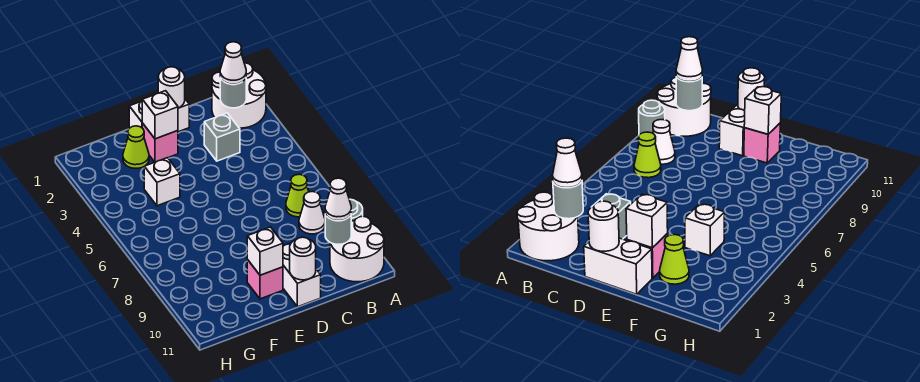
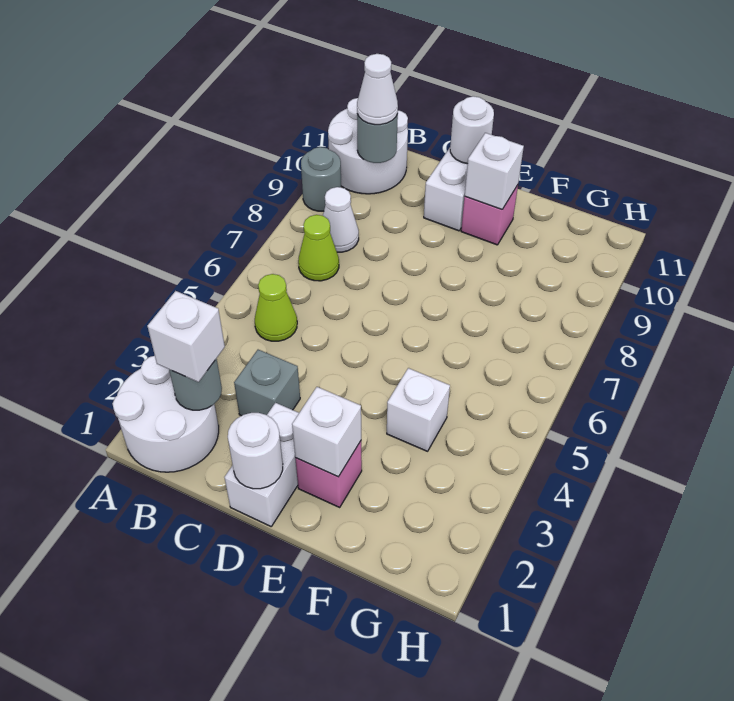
white cone B2 level 3 -> white brick B2 level 3
white brick D1:E1 level 1 -> white brick D1:D2 level 1
lime cone F2 level 1 -> lime cone B5 level 1

